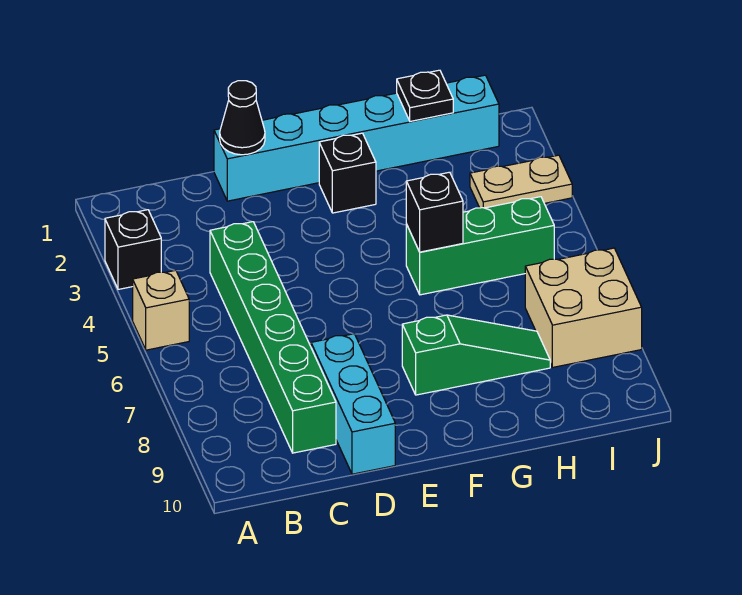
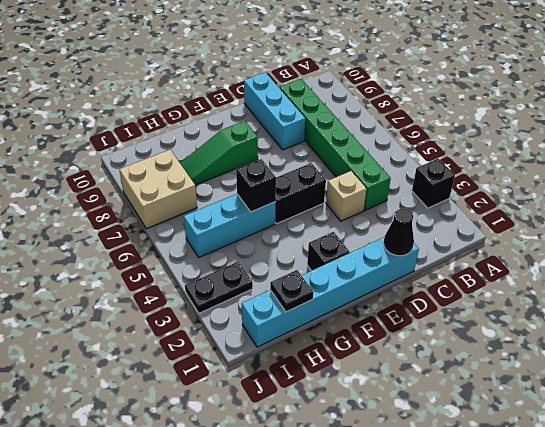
tan brick A5 level 1 -> tan brick D4 level 1
none -> black brick E5:F5 level 1
green brick G5:I5 level 1 -> cyan brick G5:I5 level 1
tan plate I3:J3 level 1 -> black plate I3:J3 level 1

